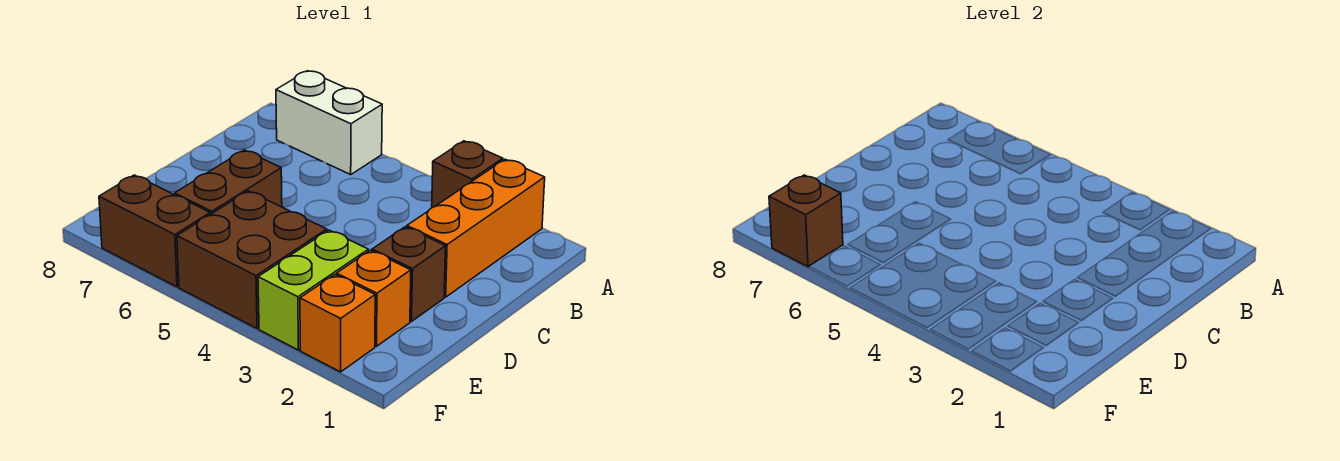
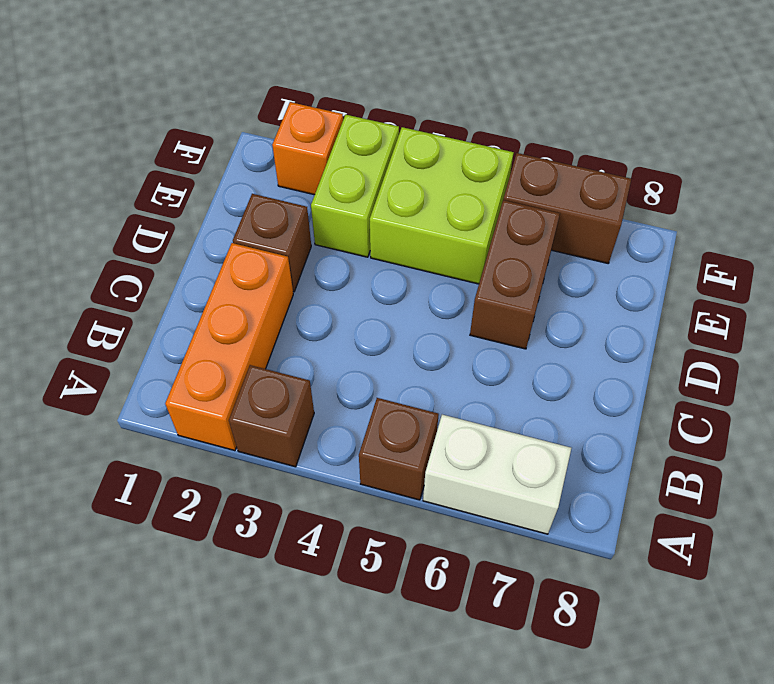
orange brick E2 level 1 -> none
brown brick E4:F5 level 1 -> lime brick E4:F5 level 1
brown brick F7 level 2 -> brown brick A5 level 1

